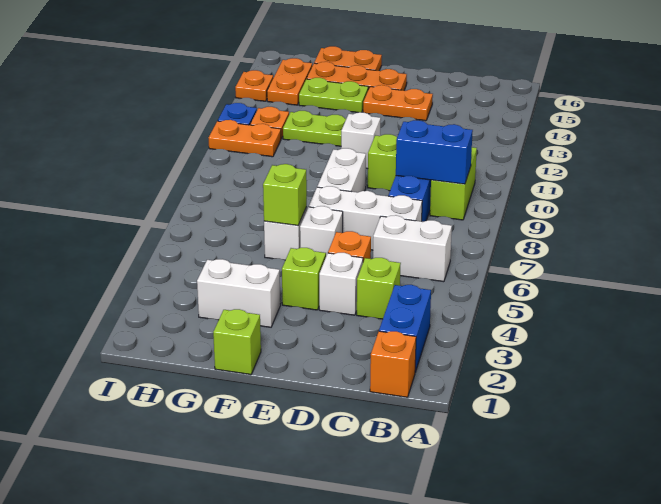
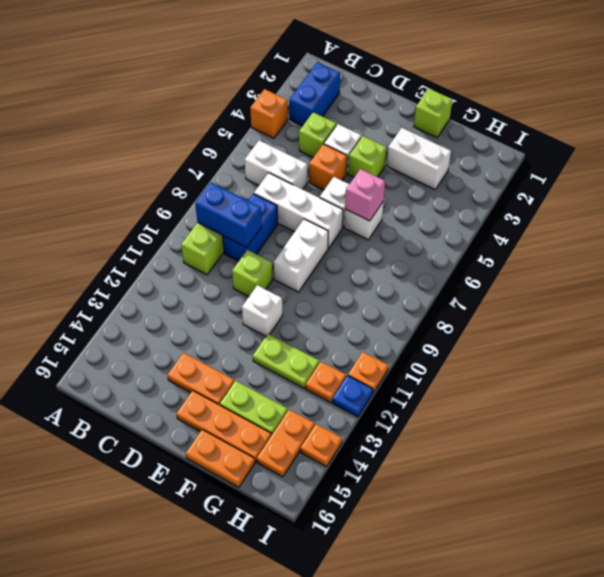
orange brick B1 level 1 -> orange brick A4 level 1
lime brick F6 level 2 -> pink brick F6 level 2
orange plate H11:I11 level 1 -> orange plate I11 level 1

